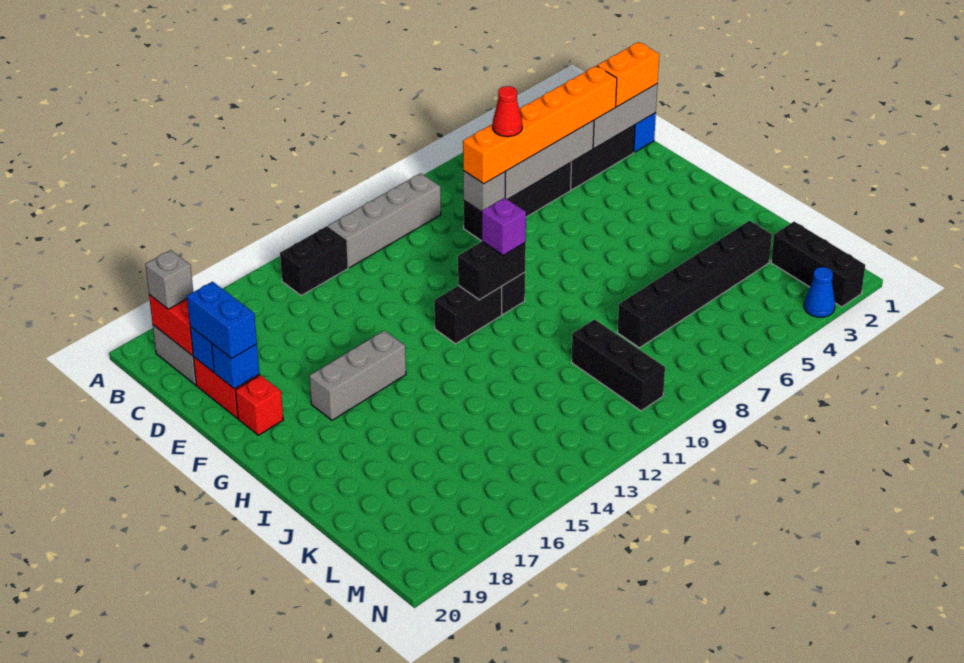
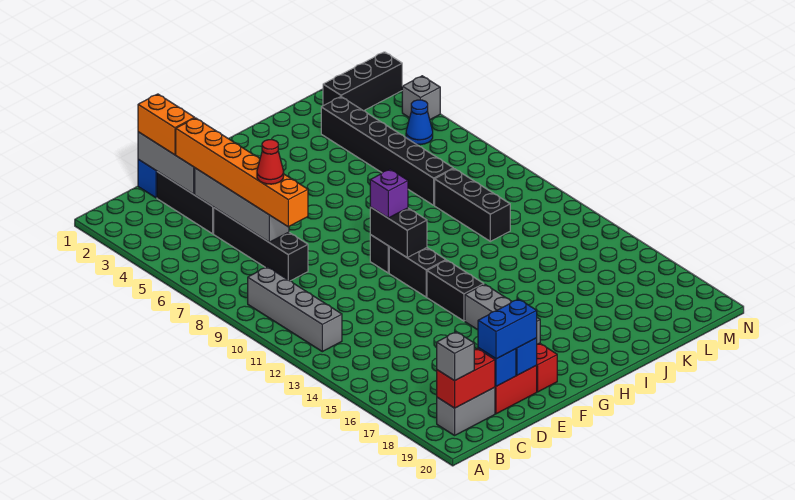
black brick B13:B14 level 1 -> black brick G13:G14 level 1
grey brick D8 level 2 -> grey brick N4 level 1
black brick K10:M10 level 1 -> black brick K9:K11 level 1
blue cone N3 level 1 -> blue cone M5 level 1

